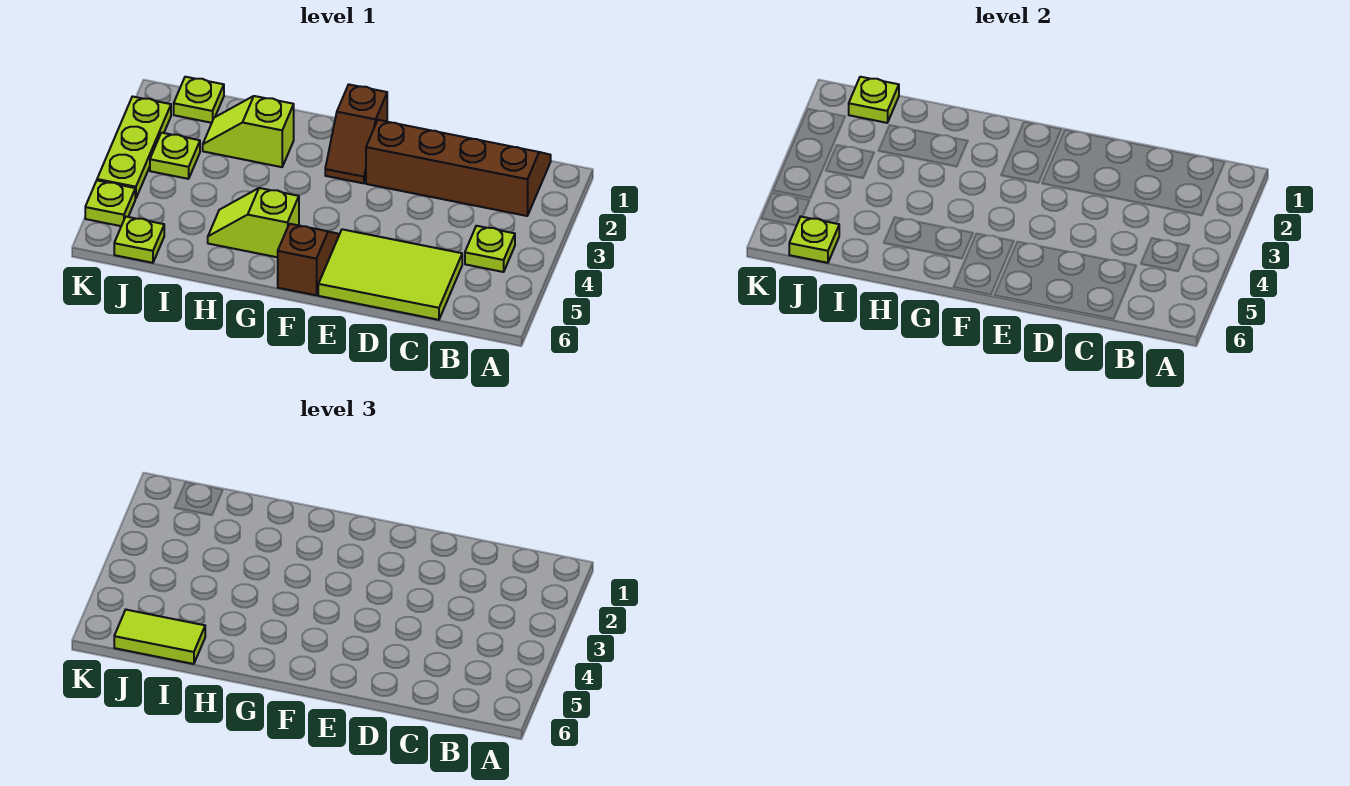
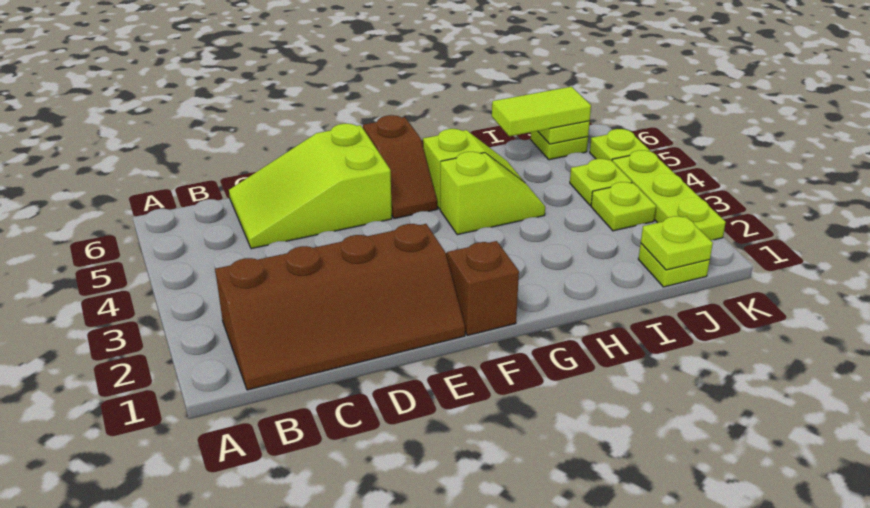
lime plate B4 level 1 -> lime plate J4 level 1
lime tile C5:E6 level 1 -> lime slope C5:E6 level 1 top E
lime slope H2:I2 level 1 top H -> lime slope G4:H4 level 1 top G

